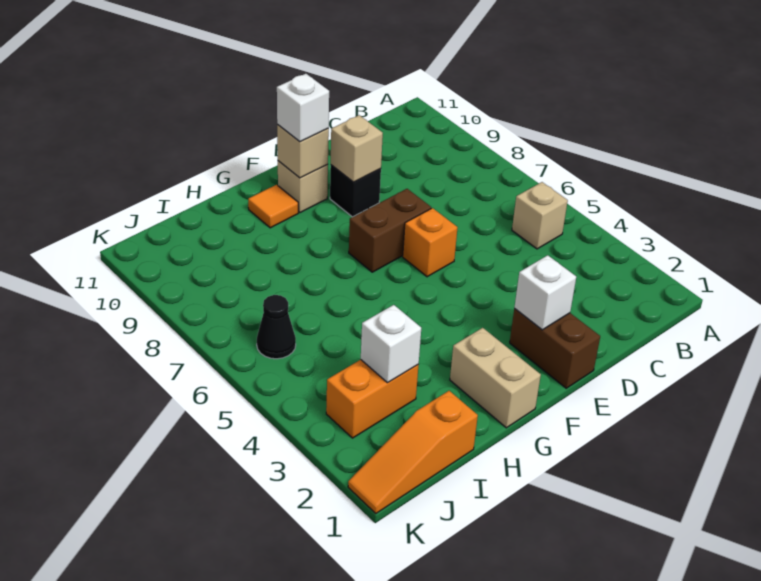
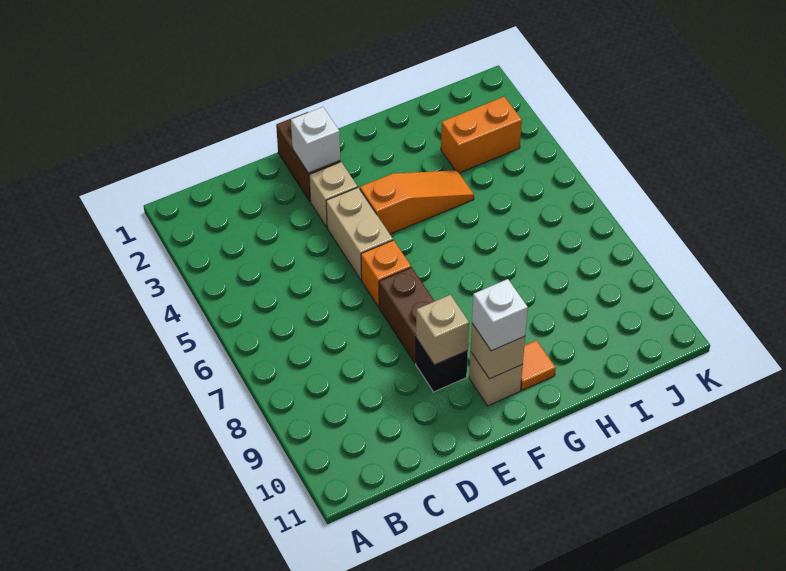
tan brick B5 level 1 -> tan brick E3 level 1
brown brick E7:F7 level 1 -> brown brick E7:E8 level 1
tan brick G1:G2 level 1 -> tan brick E4:E5 level 1
orange slope I1:K1 level 1 top I -> orange slope F4:H4 level 1 top F
white brick I3 level 2 -> none
black cone J6 level 1 -> none

